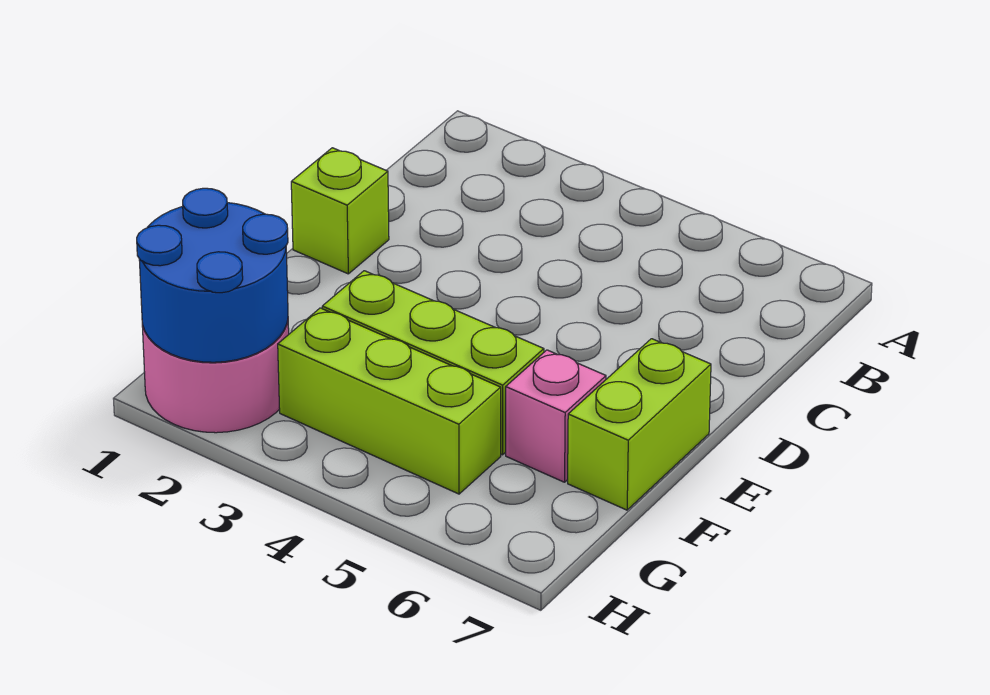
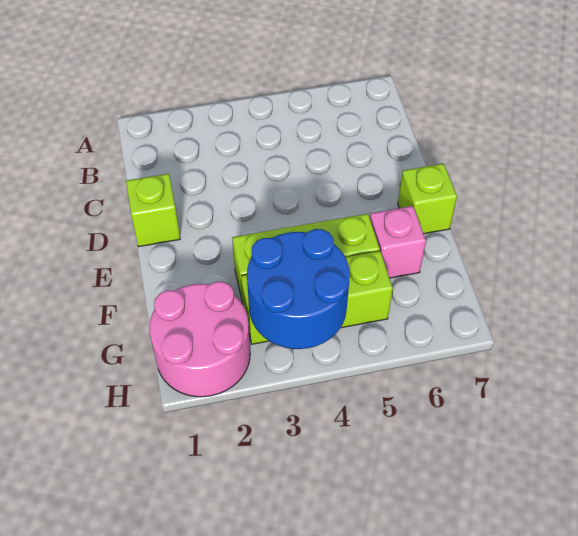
lime brick E7:F7 level 1 -> lime brick E7 level 1
blue round brick G1:H2 level 2 -> blue round brick G3:H4 level 2

